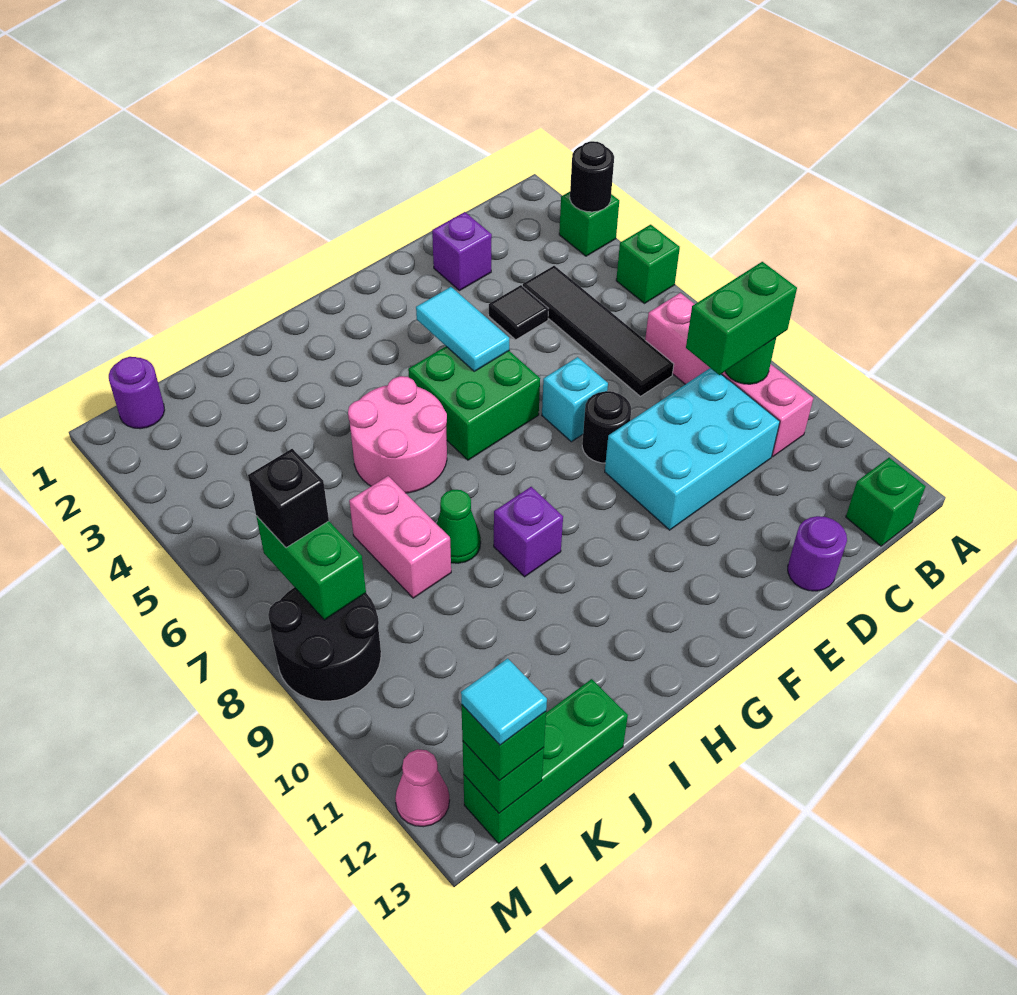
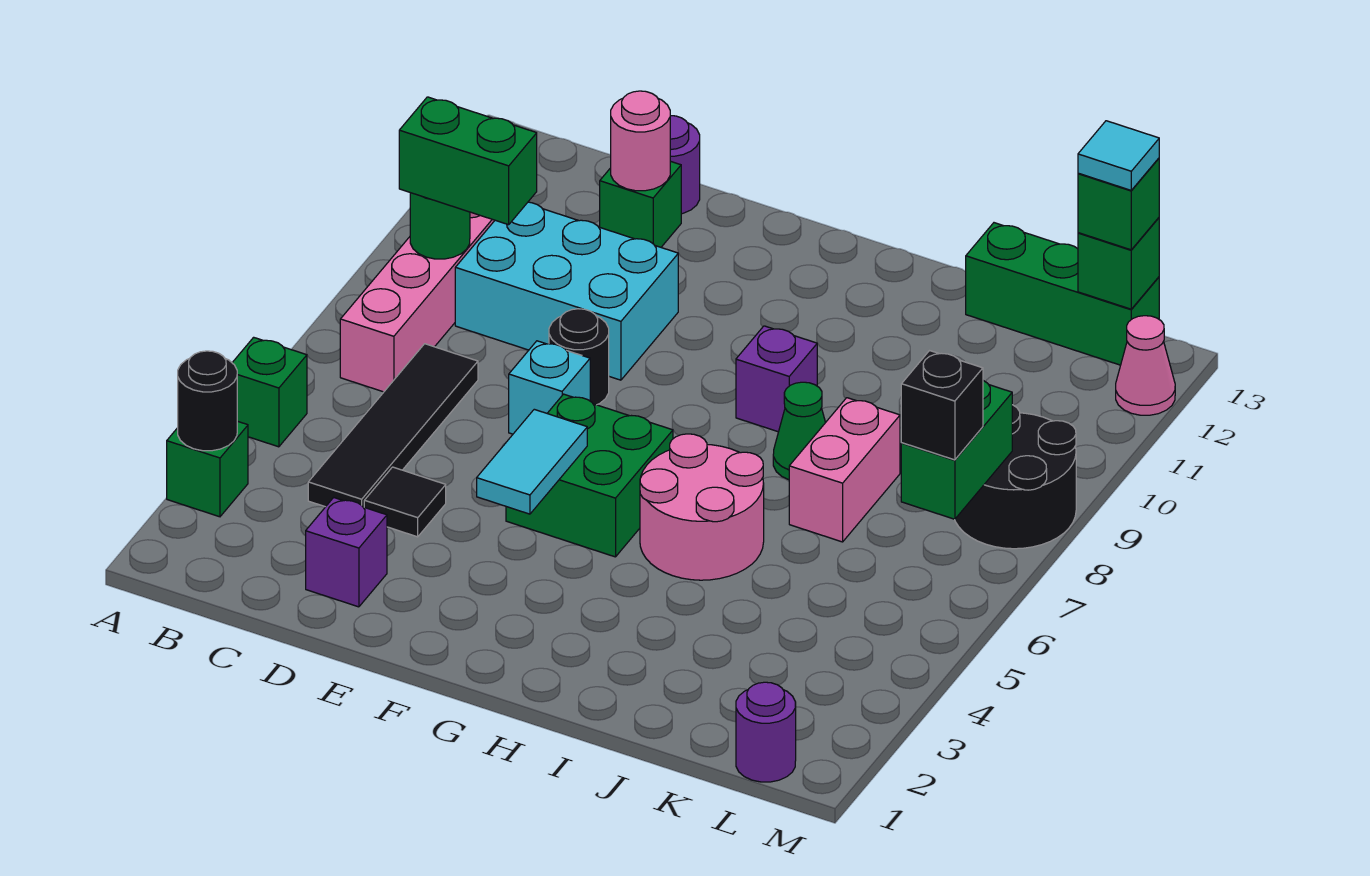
green brick B13 level 1 -> green brick D12 level 1
none -> pink round brick D12 level 2

